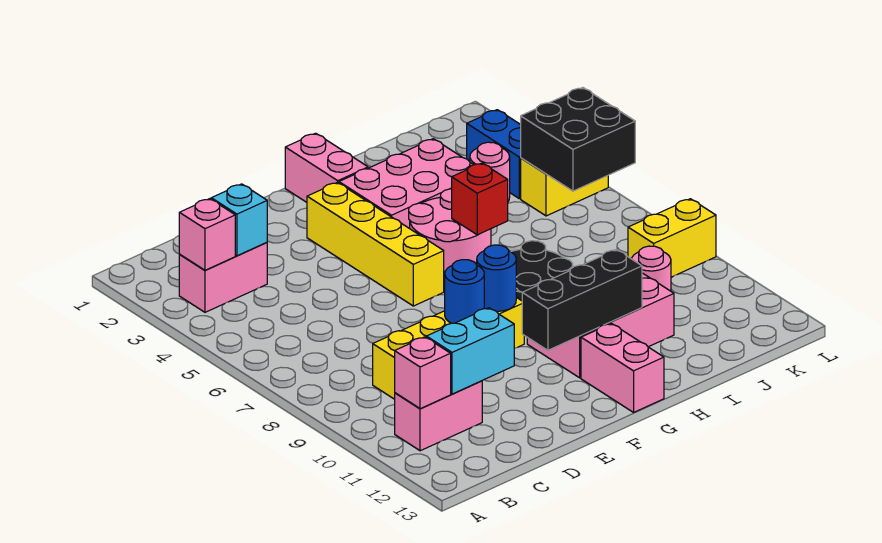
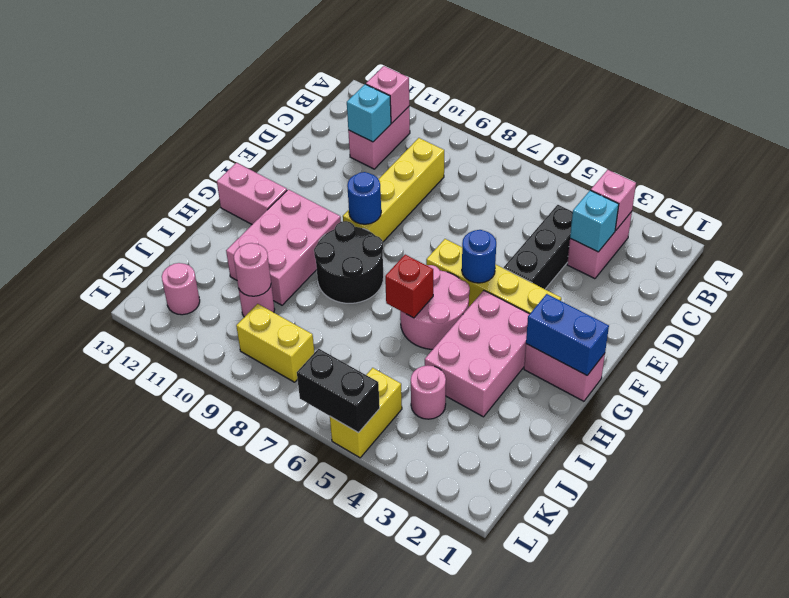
cyan brick C11:D11 level 2 -> cyan brick C11 level 2
blue round brick E9 level 2 -> blue round brick F5 level 2
black brick F11:H11 level 2 -> black brick C4:E4 level 1
none -> pink round brick J10 level 2
blue brick K3:K4 level 1 -> blue brick G1:G2 level 2
black brick K5:L6 level 2 -> black brick L5:L6 level 2
yellow brick K9:L9 level 1 -> yellow brick K8:K9 level 1
none -> pink round brick K12 level 1

